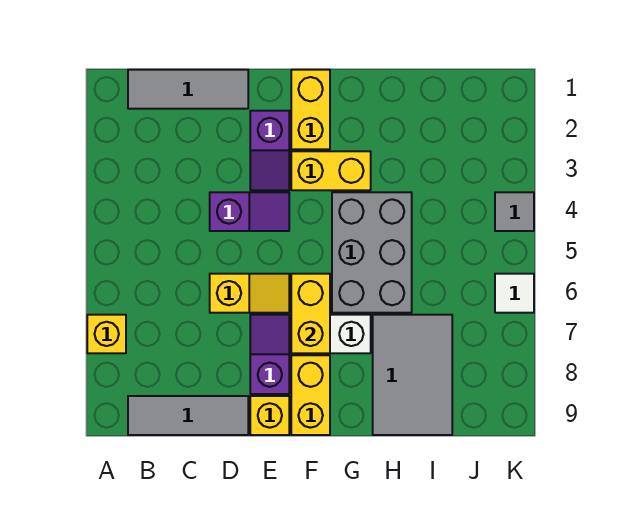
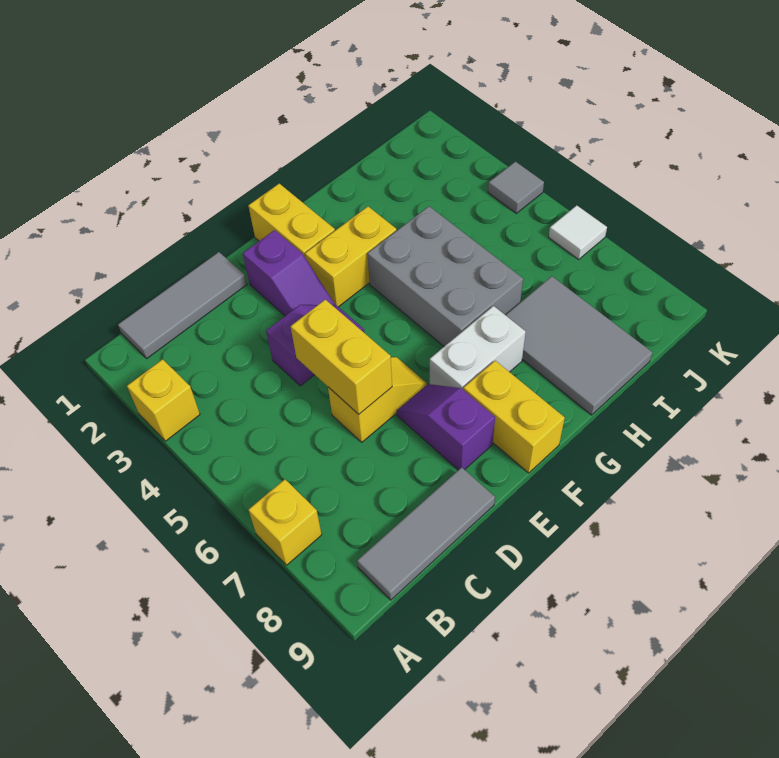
yellow brick E9 level 1 -> yellow brick A3 level 1
yellow brick F6:F7 level 2 -> yellow brick D5:D6 level 2

